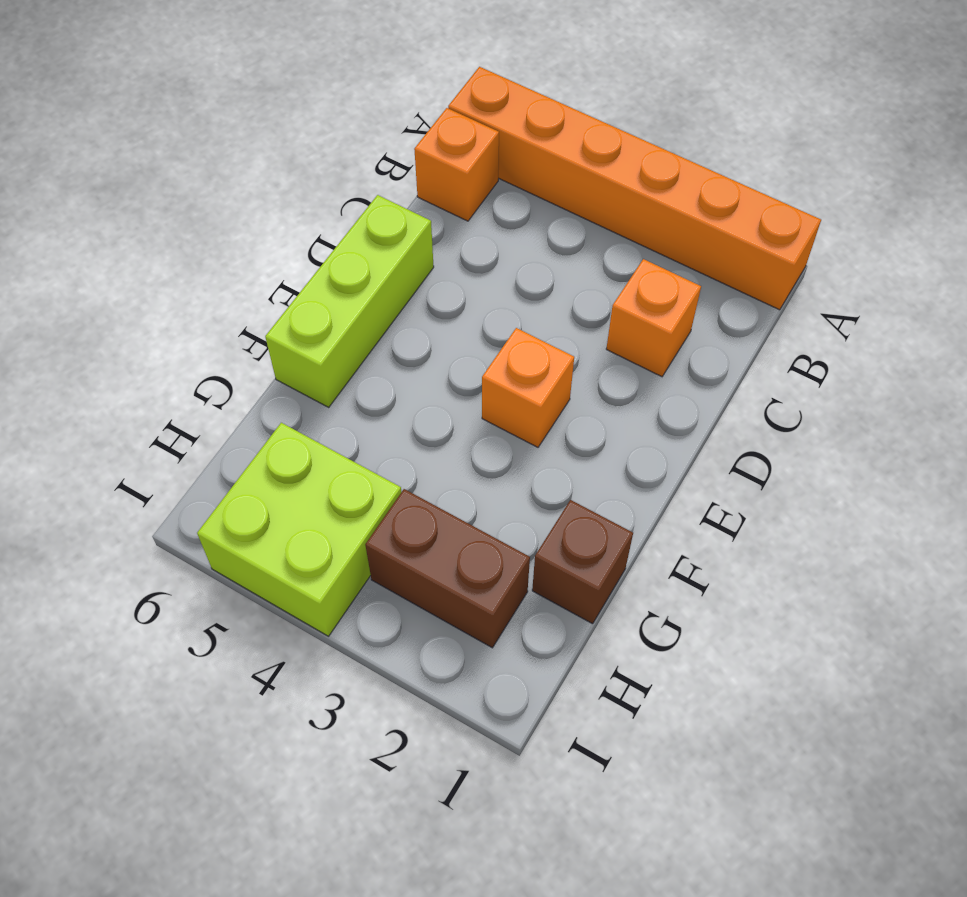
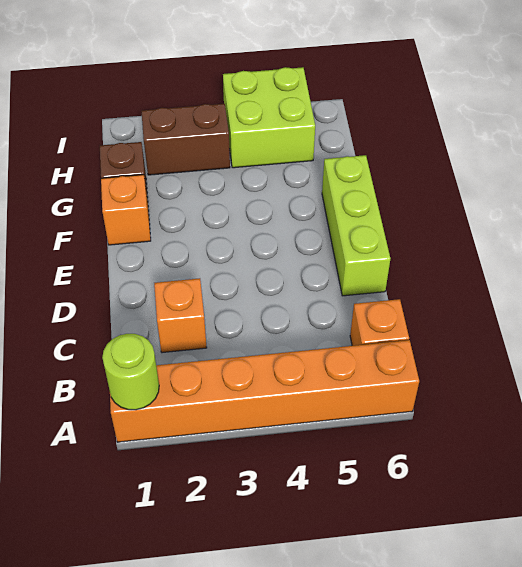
none -> lime round brick A1 level 2
orange brick E3 level 1 -> orange brick F1 level 1

